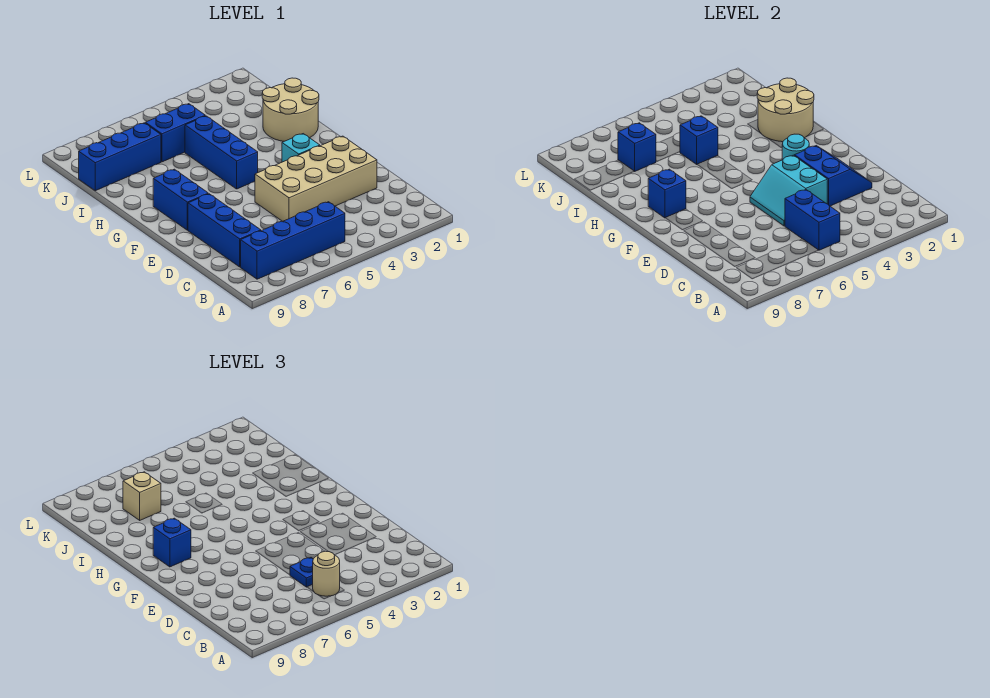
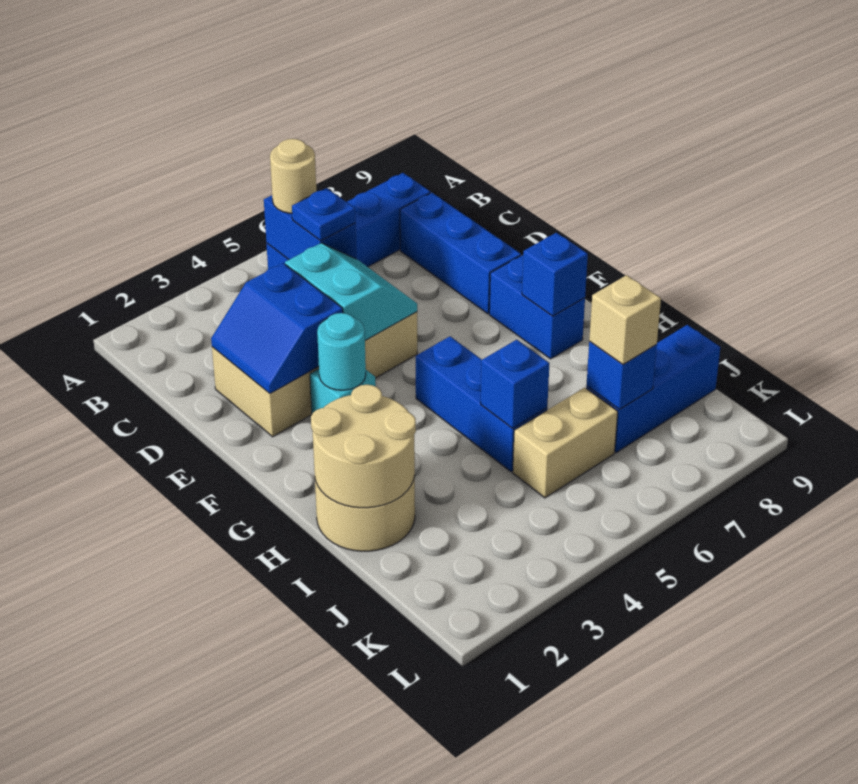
blue brick G8 level 3 -> none
blue brick J5:J6 level 1 -> tan brick J5:J6 level 1

